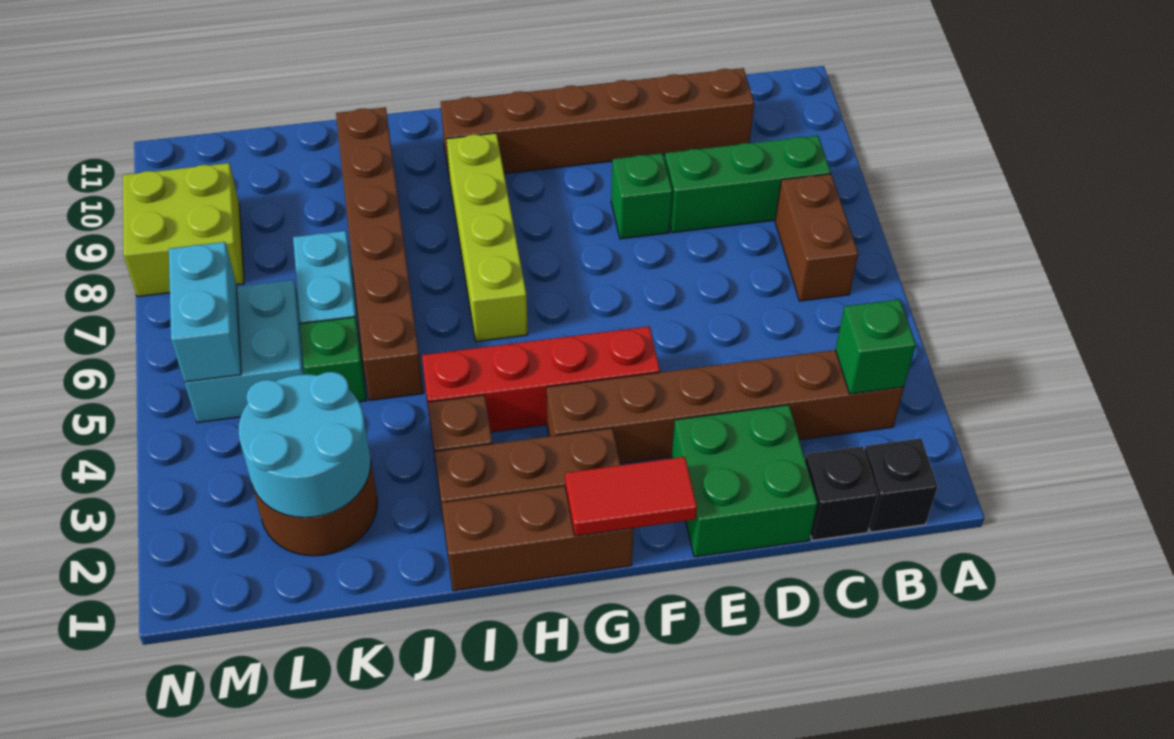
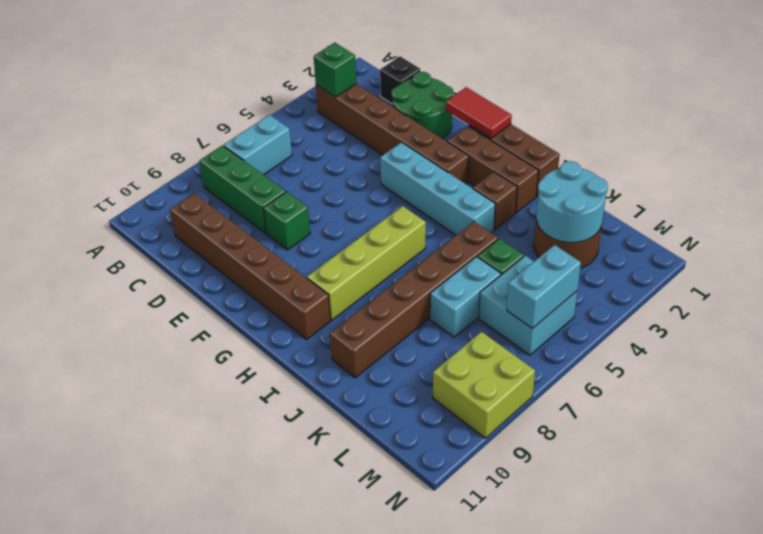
black brick B1 level 1 -> none
brown brick B6:B7 level 1 -> cyan brick B6:B7 level 1
green brick D1:E2 level 1 -> green round brick D1:E2 level 1
red brick F4:I4 level 1 -> cyan brick F4:I4 level 1

